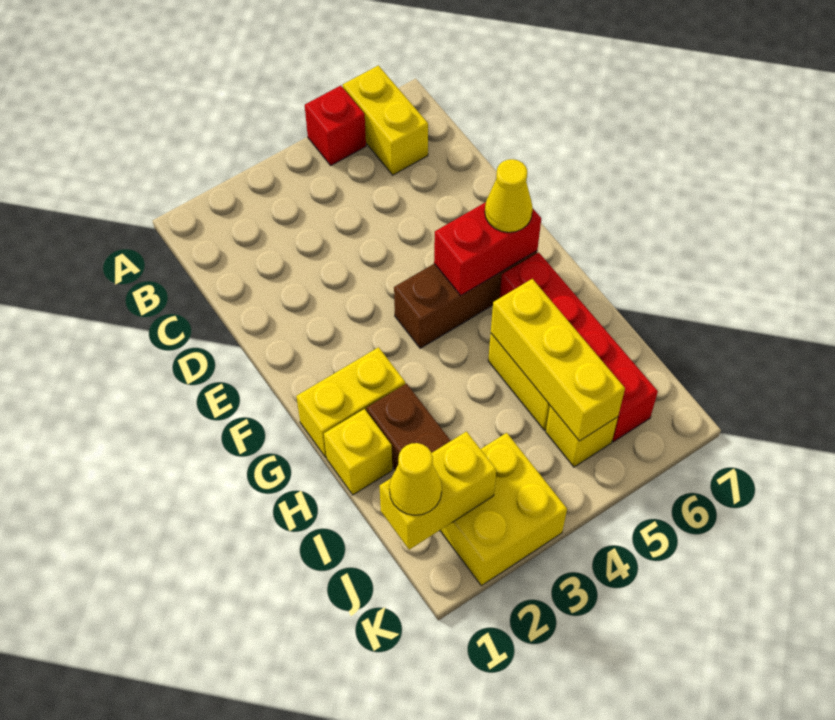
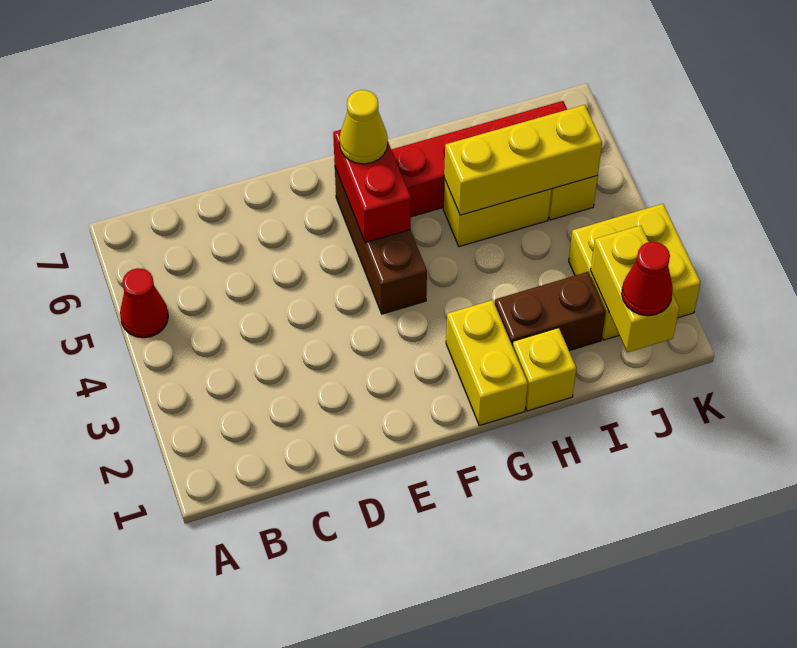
red brick A5 level 1 -> red cone A5 level 1
yellow brick A6:B6 level 1 -> none
yellow cone J1 level 3 -> red cone J1 level 3

